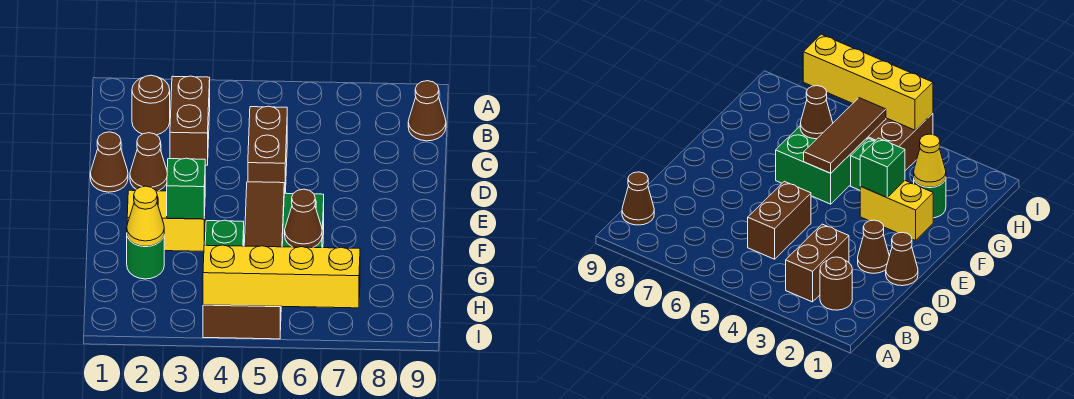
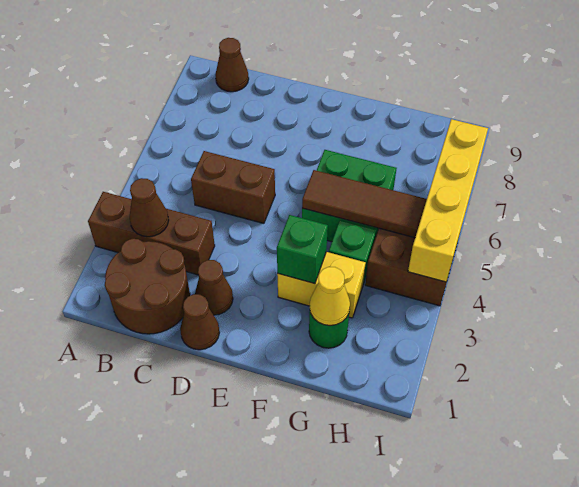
brown round brick B2 level 1 -> brown round brick B1:C2 level 1
brown brick B3:C3 level 1 -> brown brick A3:C3 level 1
yellow brick F2:F3 level 1 -> yellow brick F3:G3 level 1
brown cone G6 level 2 -> brown cone B3 level 2

